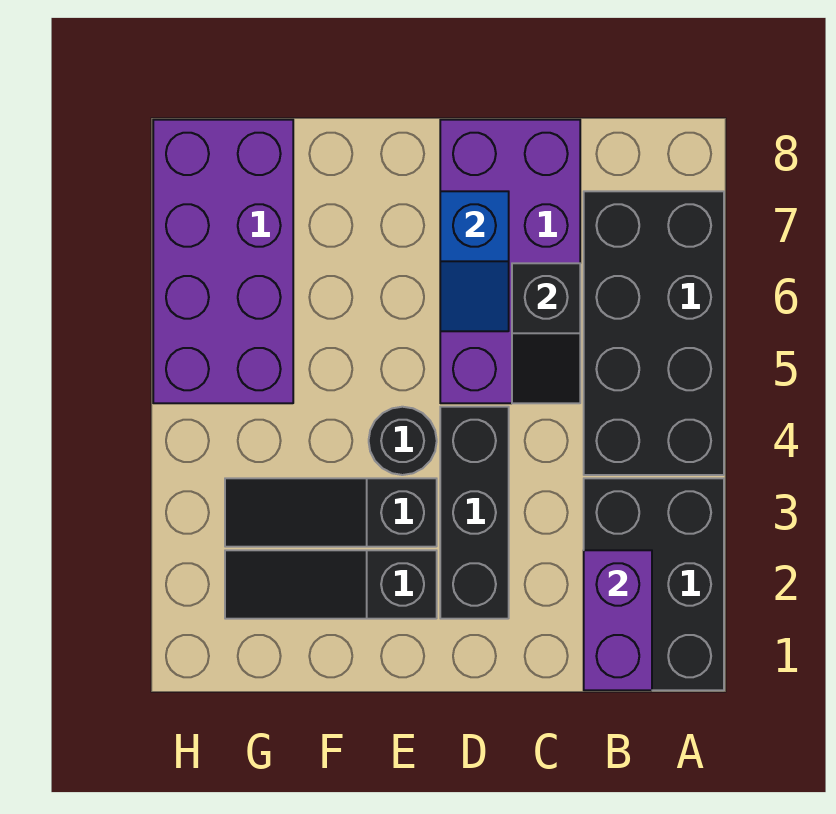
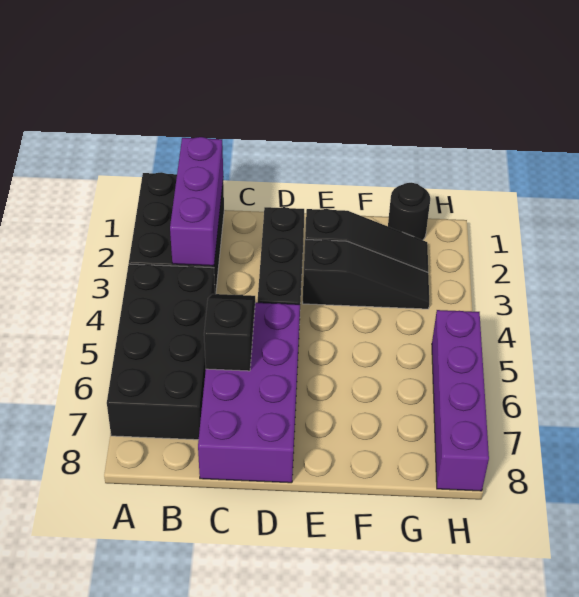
purple brick B1:B2 level 2 -> purple brick B1:B3 level 2
blue slope D6:D7 level 2 top 7 -> none
black round brick E4 level 1 -> black round brick G1 level 1
purple brick G5:H8 level 1 -> purple brick H5:H8 level 1

